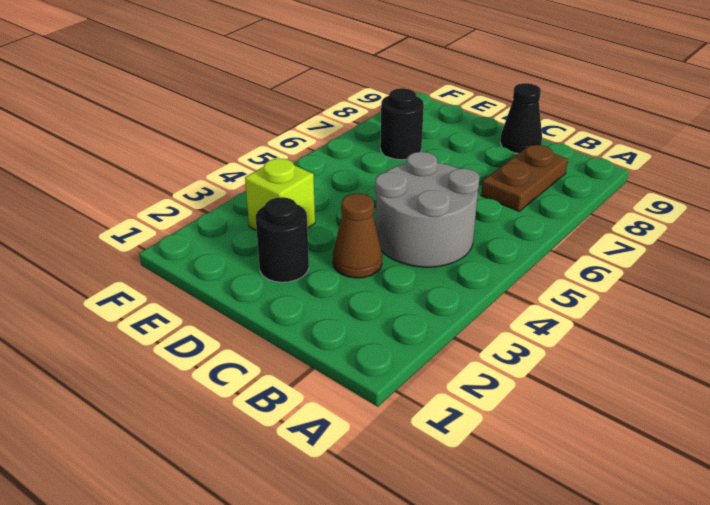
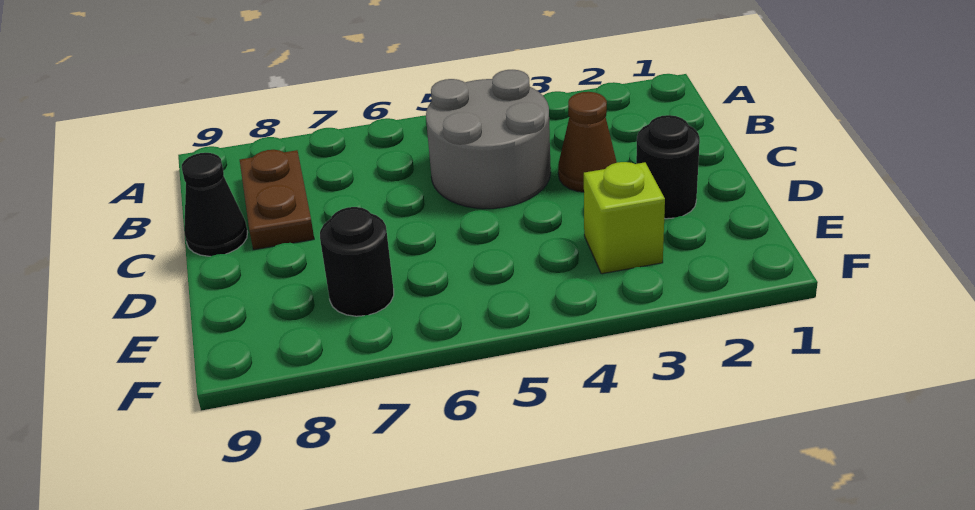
brown plate B7:B8 level 1 -> brown plate B8:C8 level 1

